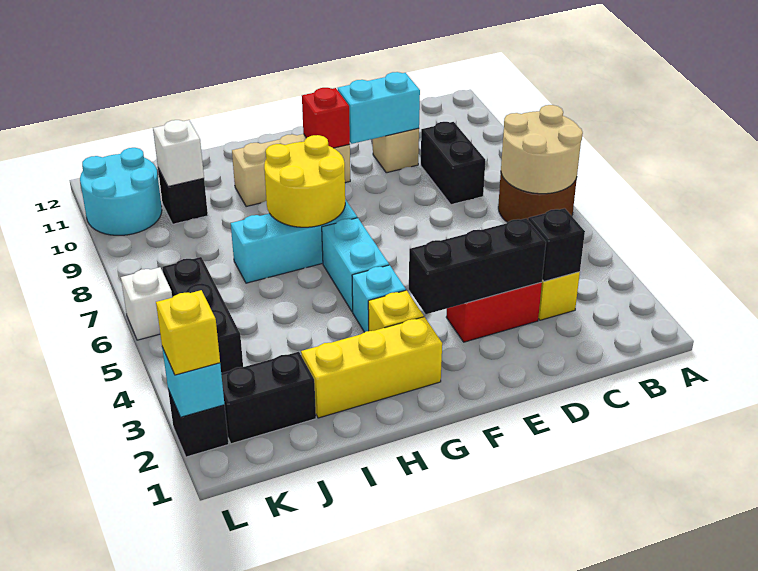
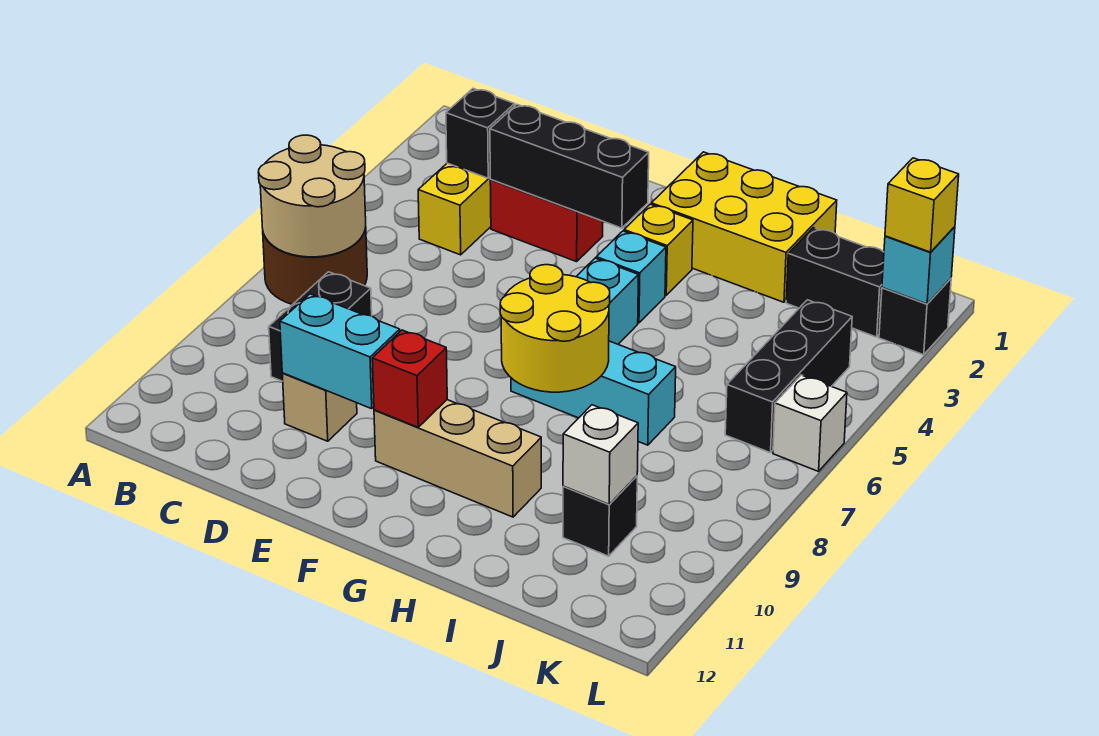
yellow brick G2:I2 level 1 -> yellow brick G1:I2 level 1
cyan round brick K10:L11 level 1 -> none

